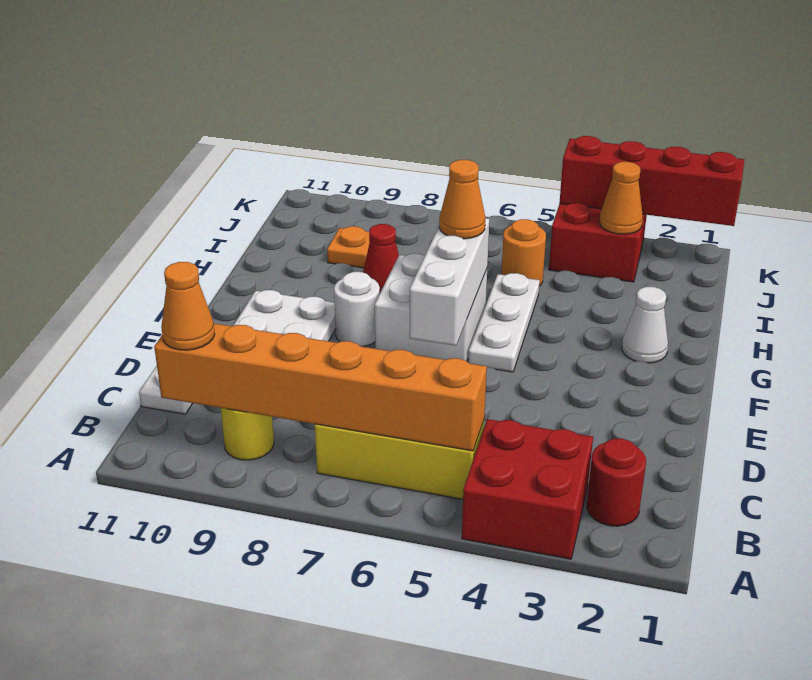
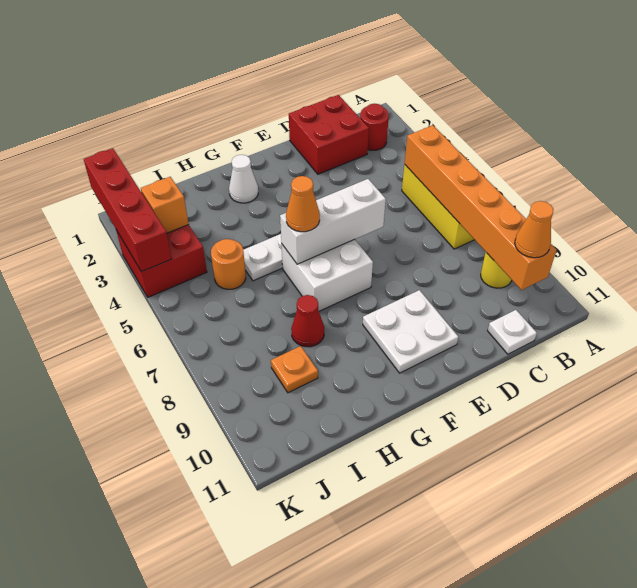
red brick A3:B4 level 1 -> red brick C1:D2 level 1
white round brick F8 level 1 -> none
orange cone J3 level 2 -> orange brick J3 level 2

